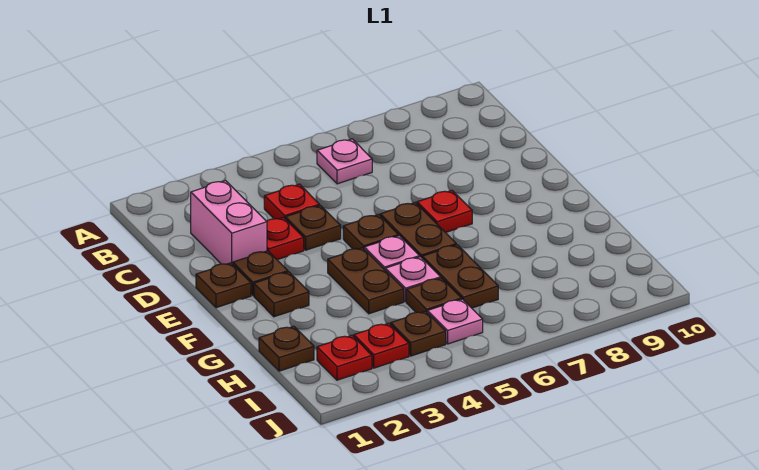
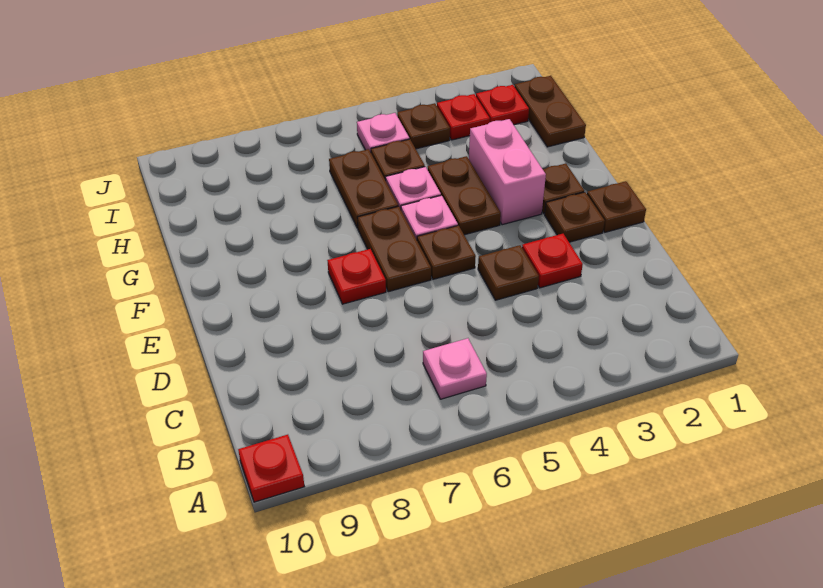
pink brick C2:D2 level 1 -> pink brick F3:G3 level 1
red plate C4 level 1 -> red plate A10 level 1
brown plate H1 level 1 -> brown plate H1:I1 level 1

